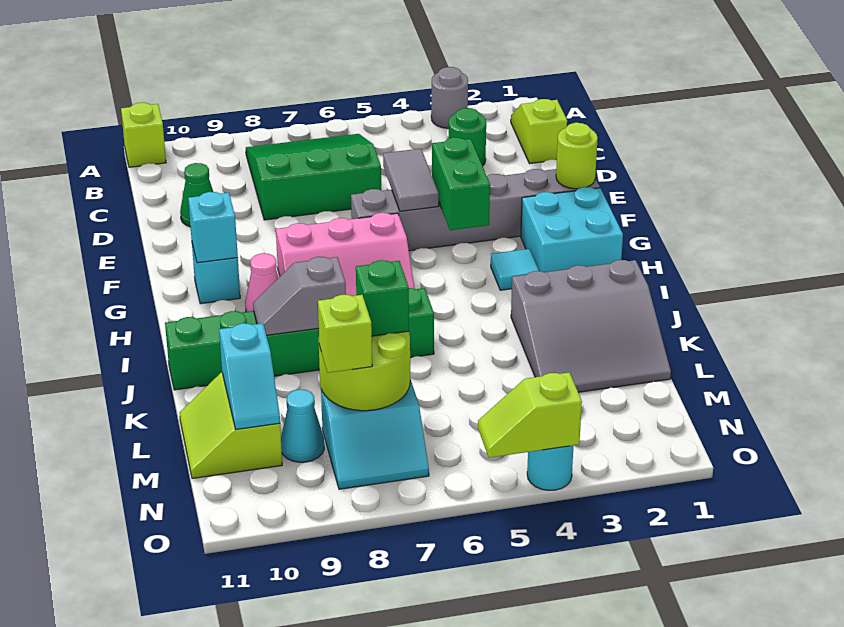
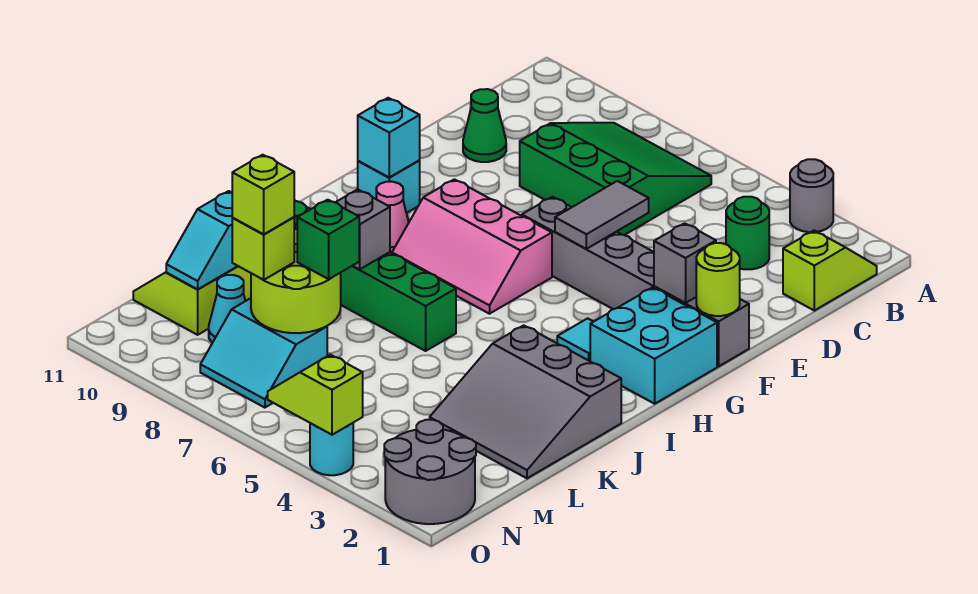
lime brick A11 level 1 -> lime brick M8 level 4
none -> grey brick F2 level 2
green brick F4:G4 level 2 -> none
none -> grey round brick N1:O2 level 1

